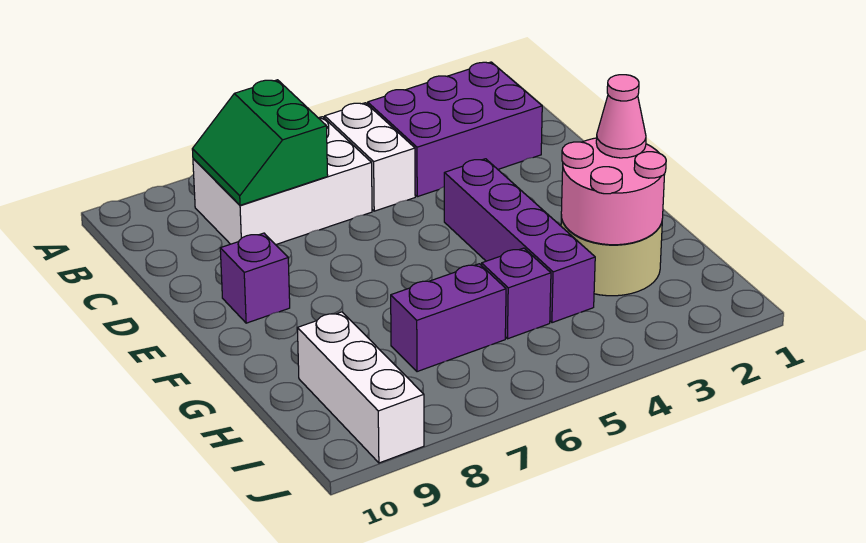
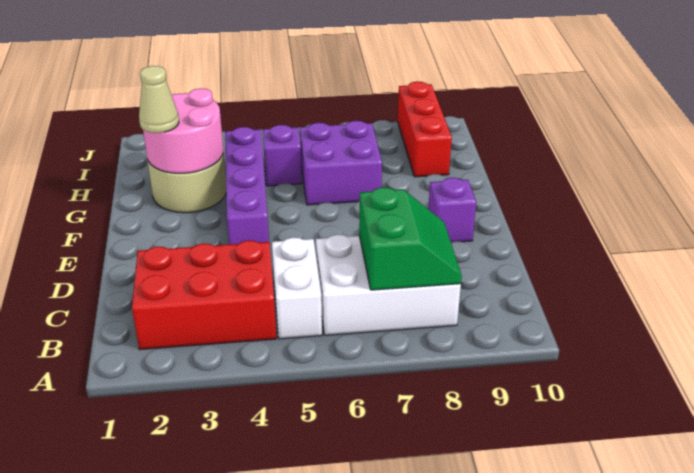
purple brick B2:C4 level 1 -> red brick B2:C4 level 1
pink cone G2 level 3 -> tan cone G2 level 3
purple brick H6:H7 level 1 -> purple brick G6:H7 level 1
white brick H9:J9 level 1 -> red brick H9:J9 level 1

